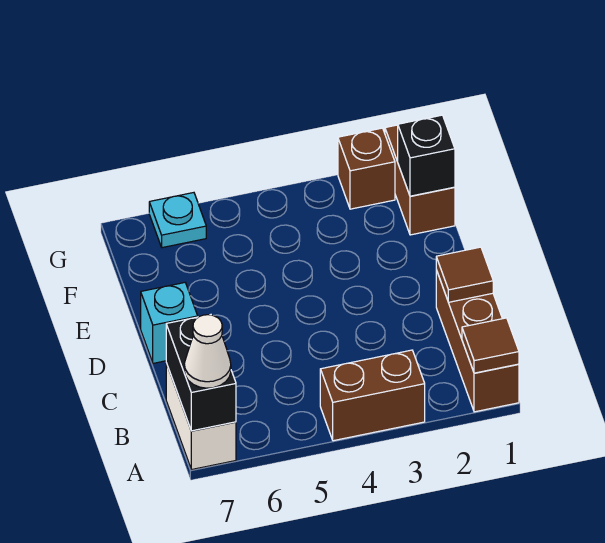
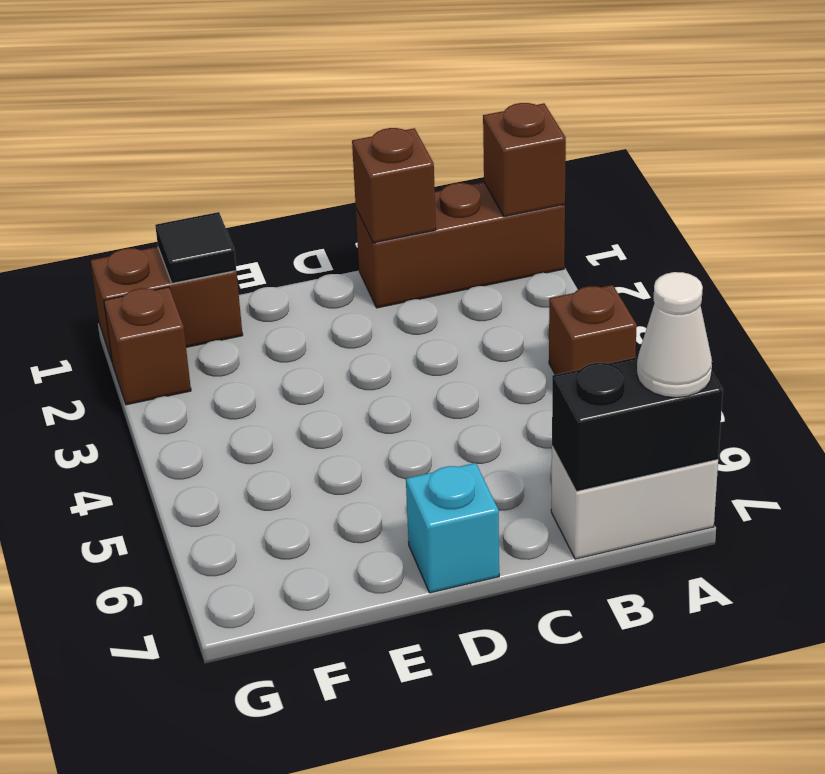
brown tile A1 level 2 -> brown brick A1 level 2
brown brick A3:A4 level 1 -> brown brick A4 level 1
brown tile C1 level 2 -> brown brick C1 level 2
black brick F1 level 2 -> black tile F1 level 2
cyan plate G6 level 1 -> none

